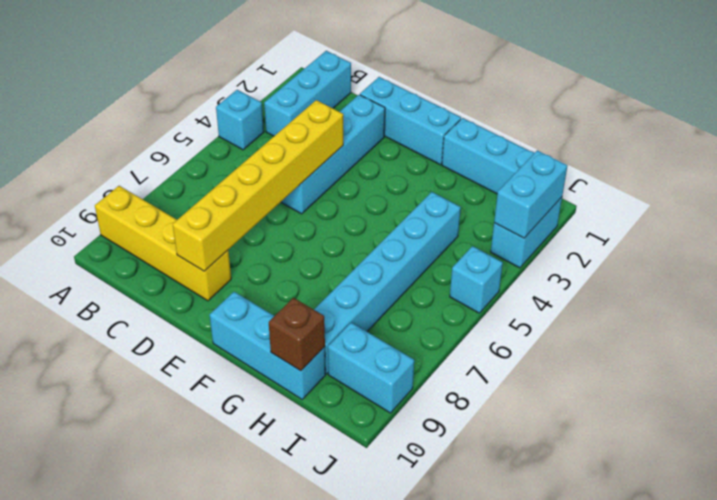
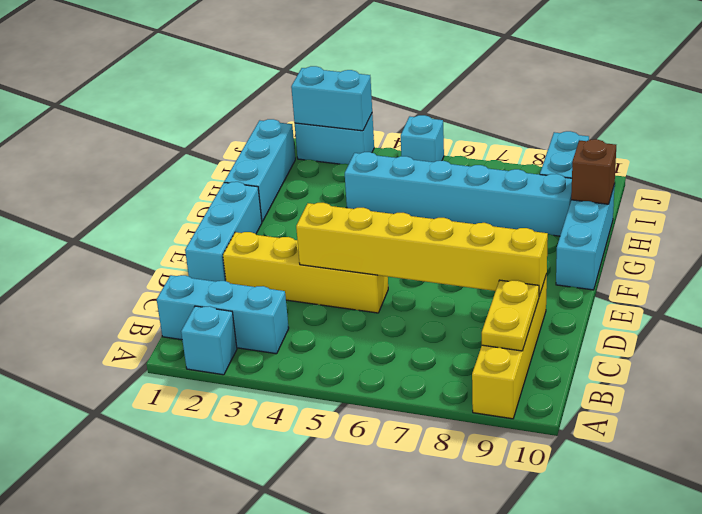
cyan brick A4 level 1 -> cyan brick A2 level 1
none -> yellow plate B9:C9 level 2
cyan brick D2:D5 level 1 -> yellow brick D2:D5 level 1

